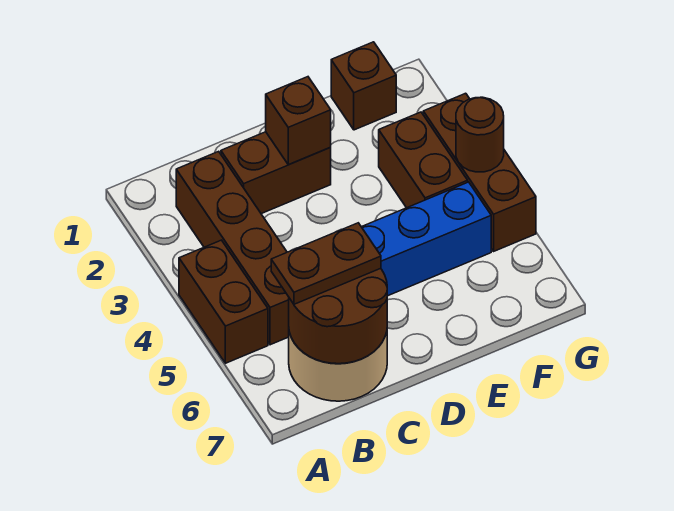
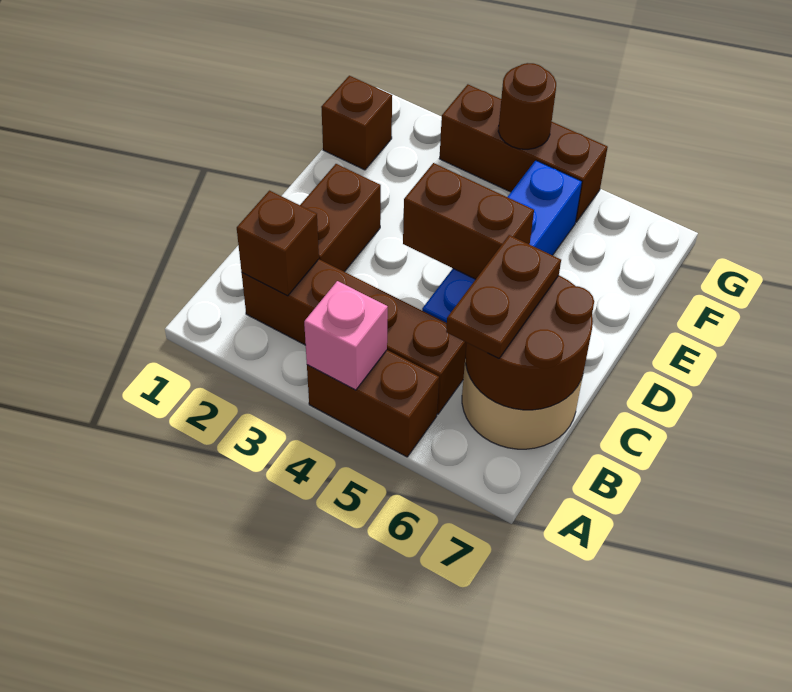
none -> pink brick A4 level 2
brown brick D2 level 2 -> brown brick B2 level 2
brown brick F3:F4 level 1 -> brown brick D4:D5 level 2

